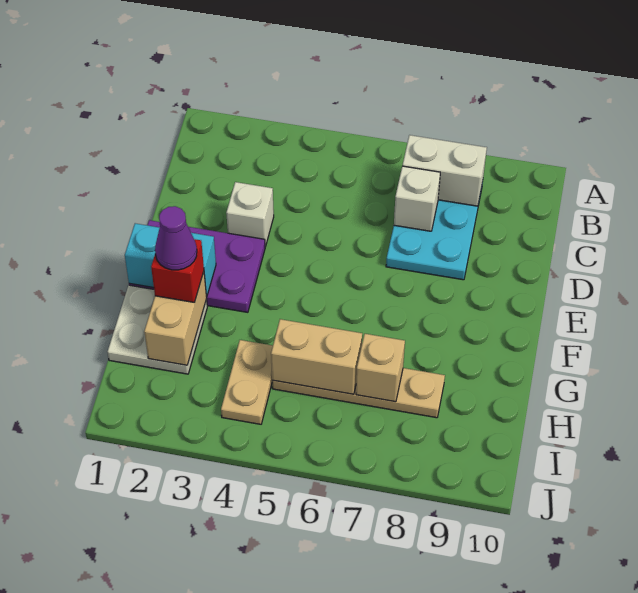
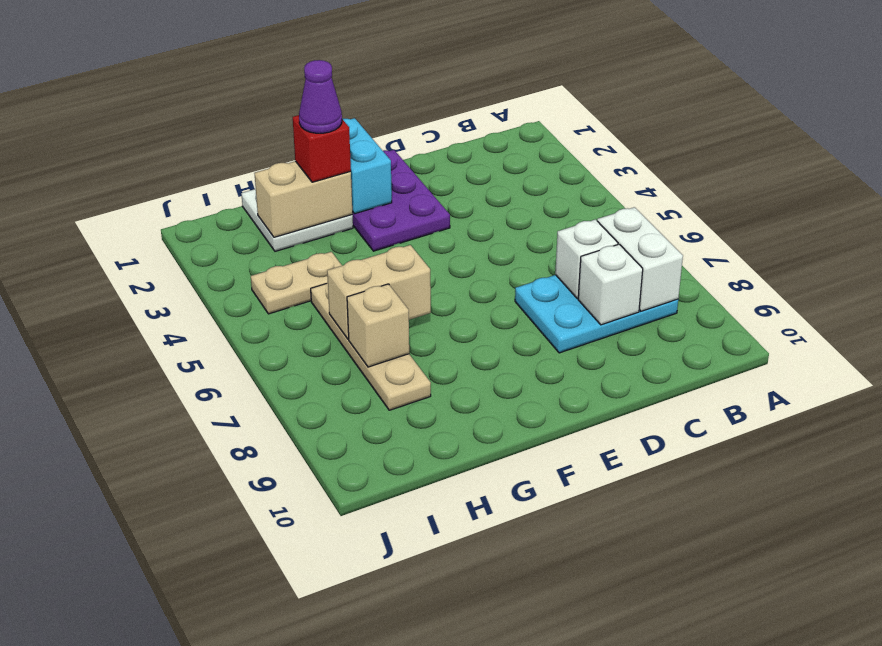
white brick D3 level 1 -> white brick C8 level 2
tan brick H5:H6 level 2 -> tan brick G6:H6 level 2

